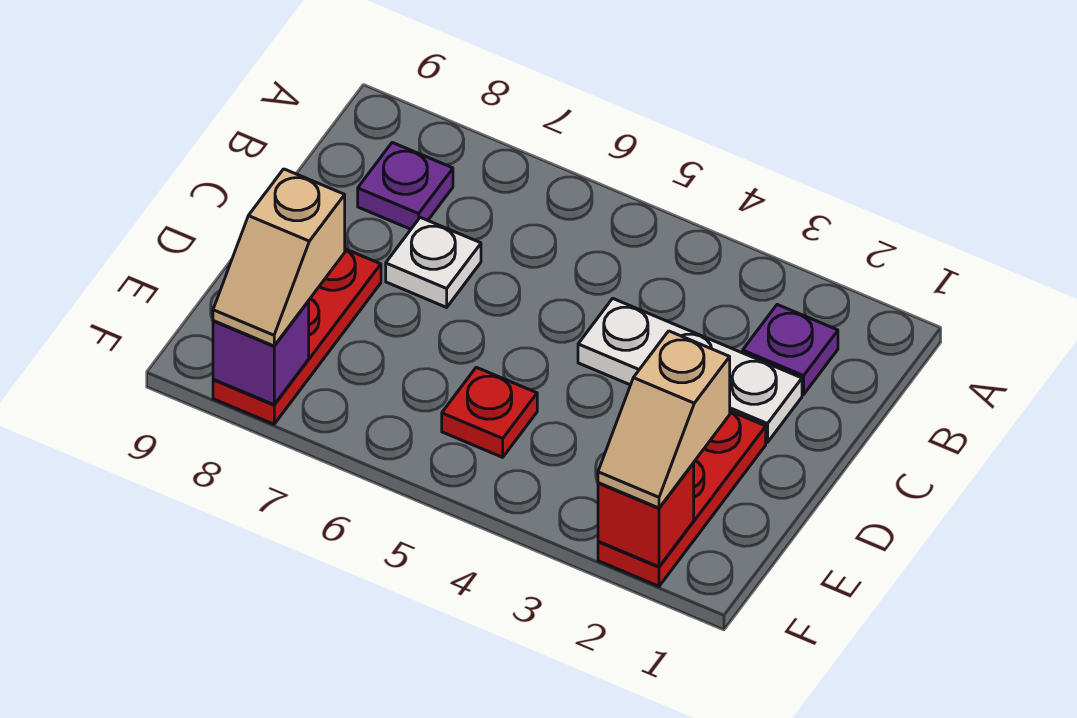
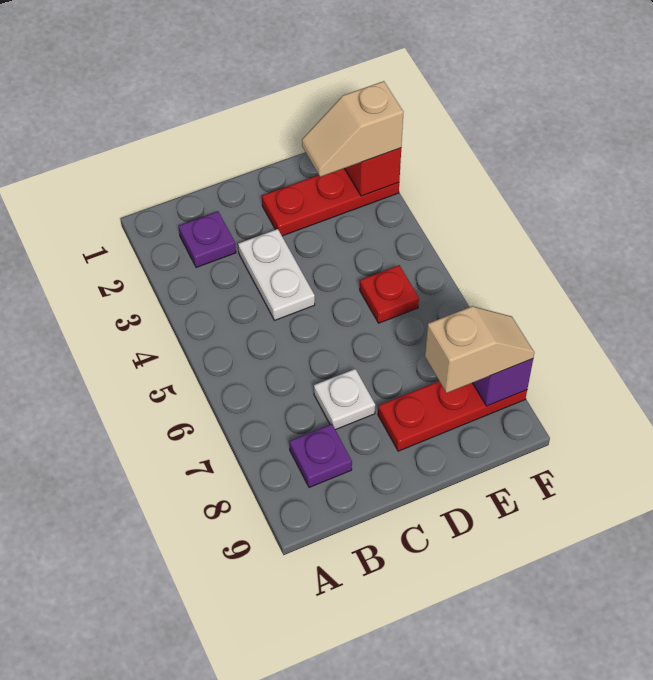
white plate C2:C4 level 1 -> white plate C3:C4 level 1
tan slope E2:F2 level 3 top E -> tan slope E2:F2 level 3 top F

